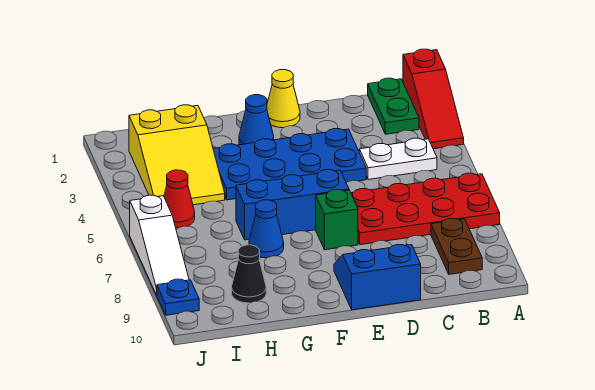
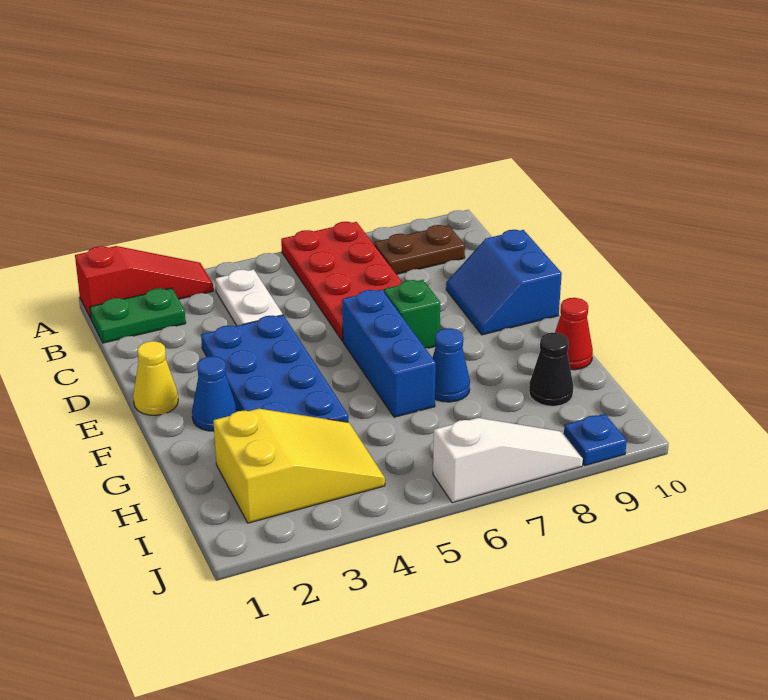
red cone I5 level 1 -> red cone G10 level 1

